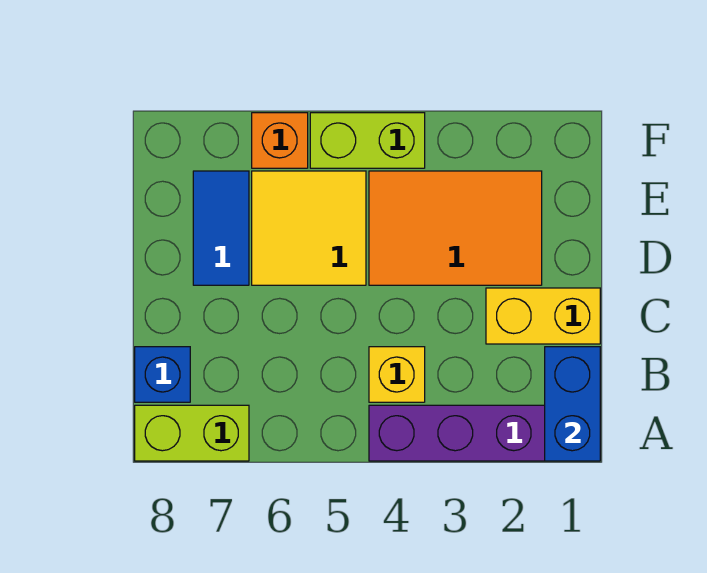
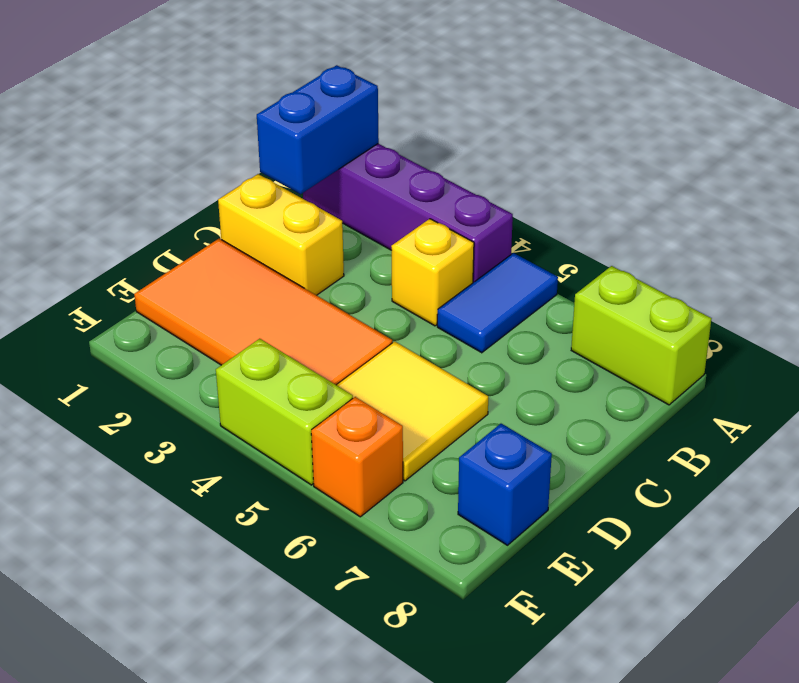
blue brick B8 level 1 -> blue brick E8 level 1
orange tile D2:E4 level 1 -> orange tile D1:E4 level 1
blue tile D7:E7 level 1 -> blue tile A5:B5 level 1

